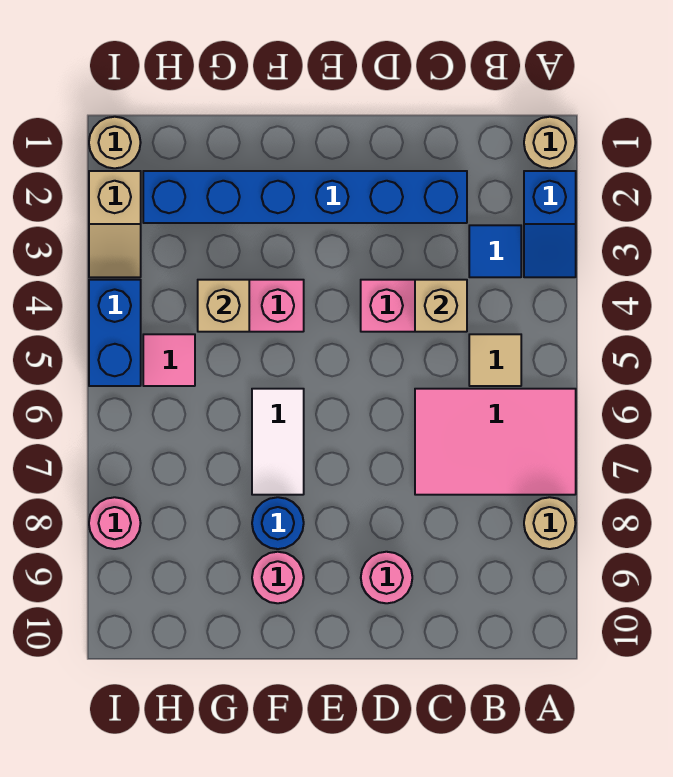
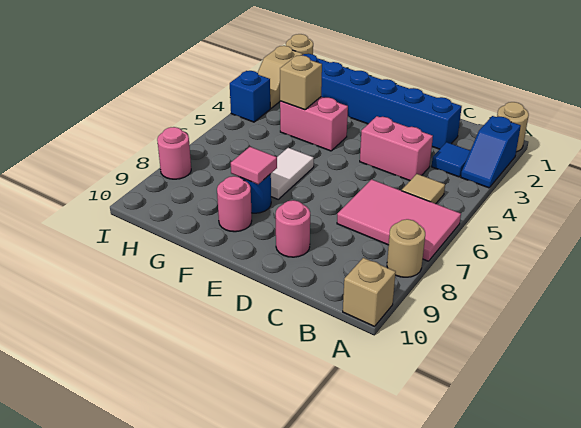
tan brick C4 level 2 -> tan brick A10 level 1
pink tile H5 level 1 -> pink tile F8 level 2
blue brick I4:I5 level 1 -> blue brick I4 level 1

